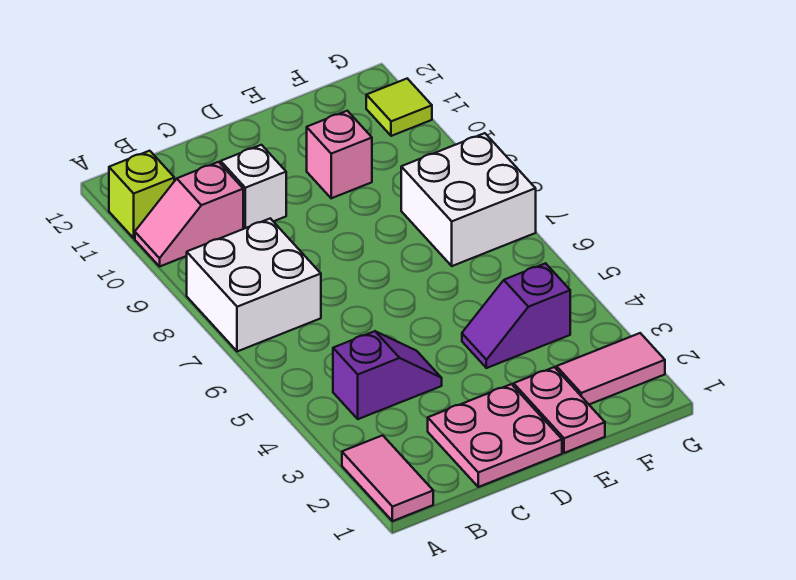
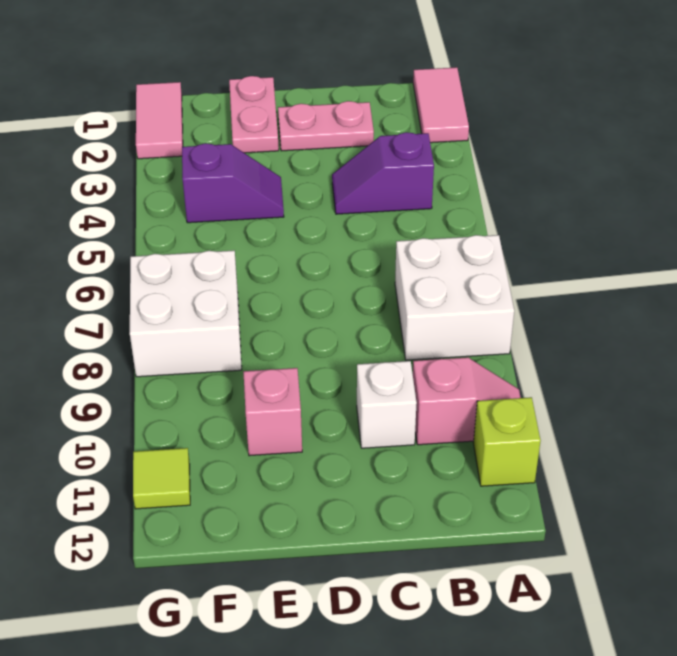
pink plate C1:D2 level 1 -> pink plate C2:D2 level 1
pink tile F2:G2 level 1 -> pink tile G1:G2 level 1

